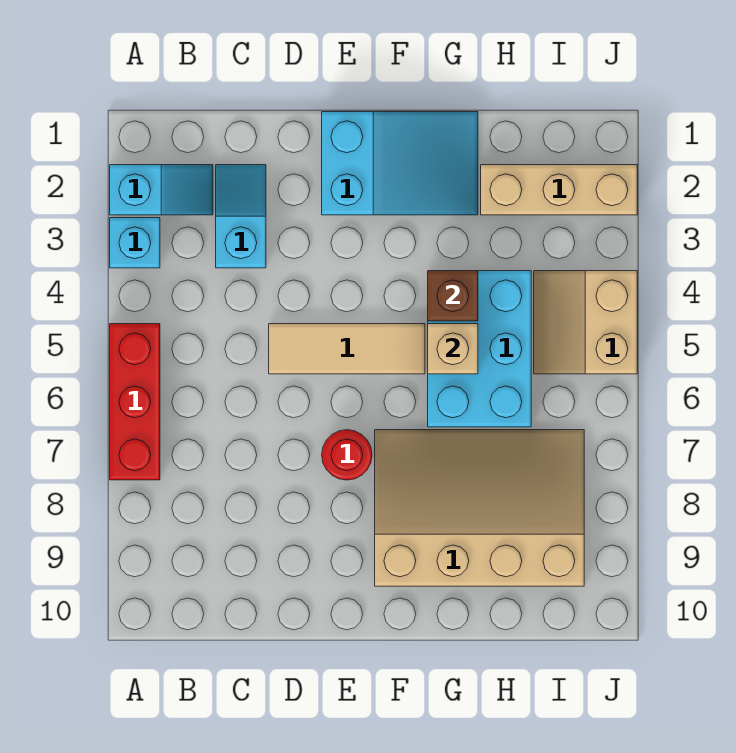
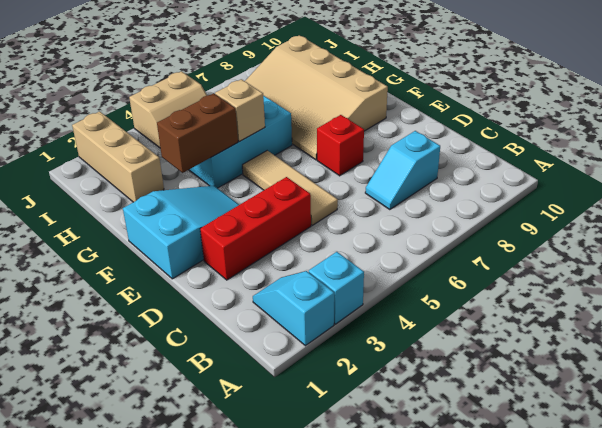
red brick A5:A7 level 1 -> red brick D2:D4 level 1
cyan slope C2:C3 level 1 top 3 -> cyan slope C7:C8 level 1 top 8
cyan slope E1:G2 level 1 top E -> cyan slope E1:F3 level 1 top 1
red round brick E7 level 1 -> red brick E7 level 1
brown brick G4 level 2 -> brown brick G3:G4 level 2

